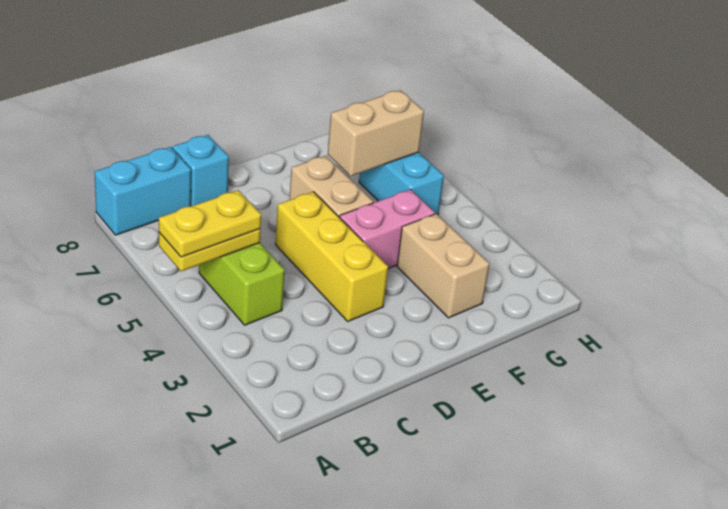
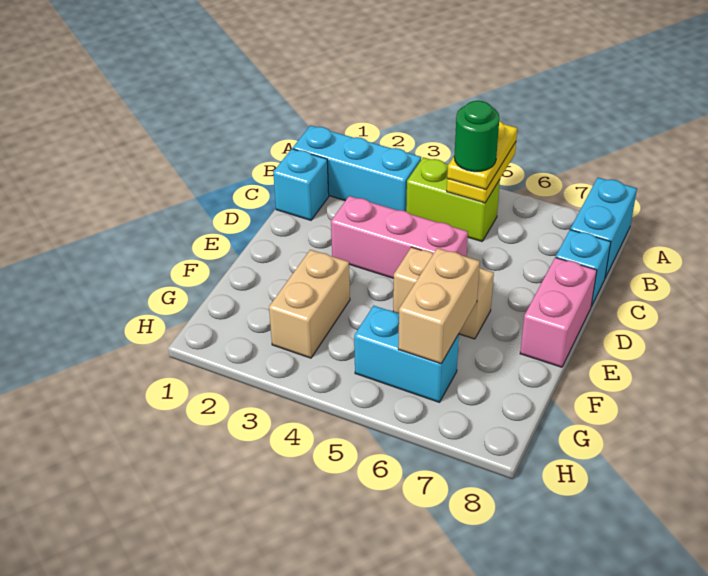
none -> cyan brick B1:B3 level 1
none -> green round brick B5 level 4
none -> cyan brick C1 level 1
yellow brick D3:D5 level 1 -> pink brick D3:D5 level 1
pink brick E4:F4 level 1 -> pink brick D8:E8 level 1
tan brick F2:F3 level 1 -> tan brick F3:G3 level 1

